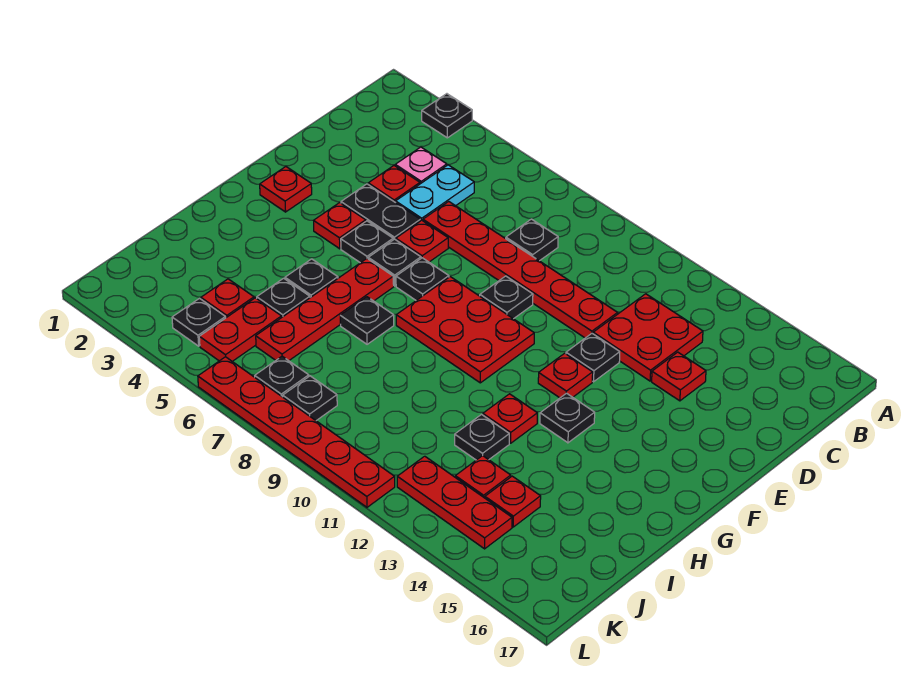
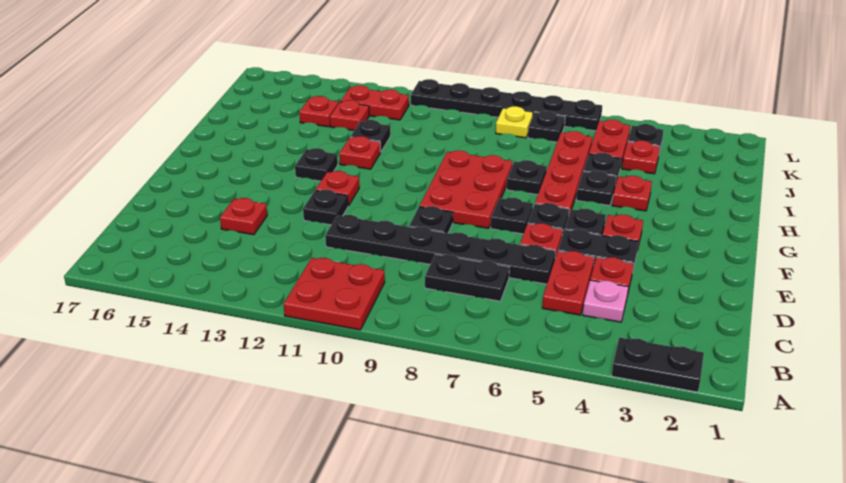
black plate A3 level 1 -> black plate A2:A3 level 1
cyan plate C5:D5 level 1 -> red plate C5:D5 level 1
black plate C8 level 1 -> black plate C7:C8 level 1
red plate C12:D13 level 1 -> red plate A10:B11 level 1
red plate D6:D11 level 1 -> black plate D6:D11 level 1
red plate F2 level 1 -> red plate H4 level 1
red plate F8:G10 level 1 -> red plate F8:H9 level 1
black plate K8 level 1 -> yellow plate K8 level 1
red plate K12:K14 level 1 -> red plate K12:K13 level 1
red plate L6:L11 level 1 -> black plate L6:L11 level 1

